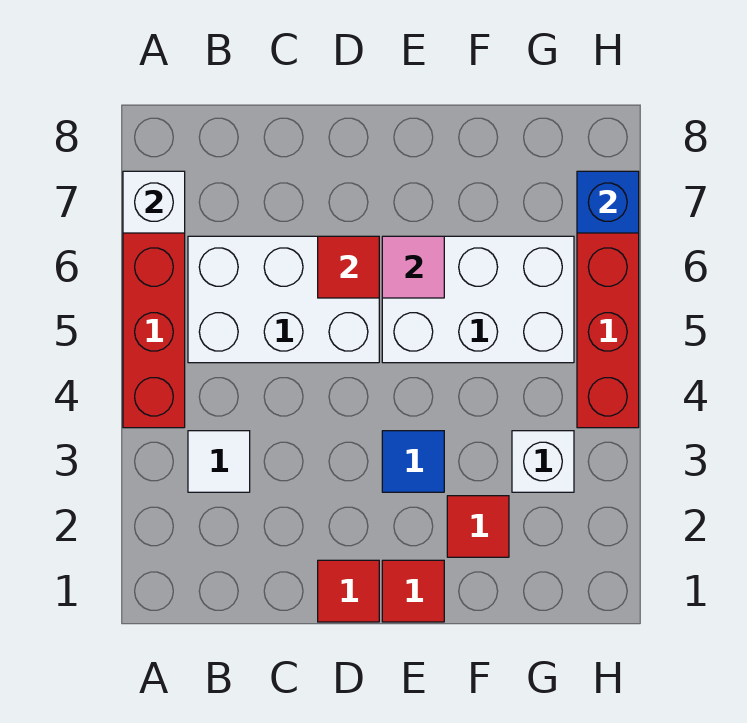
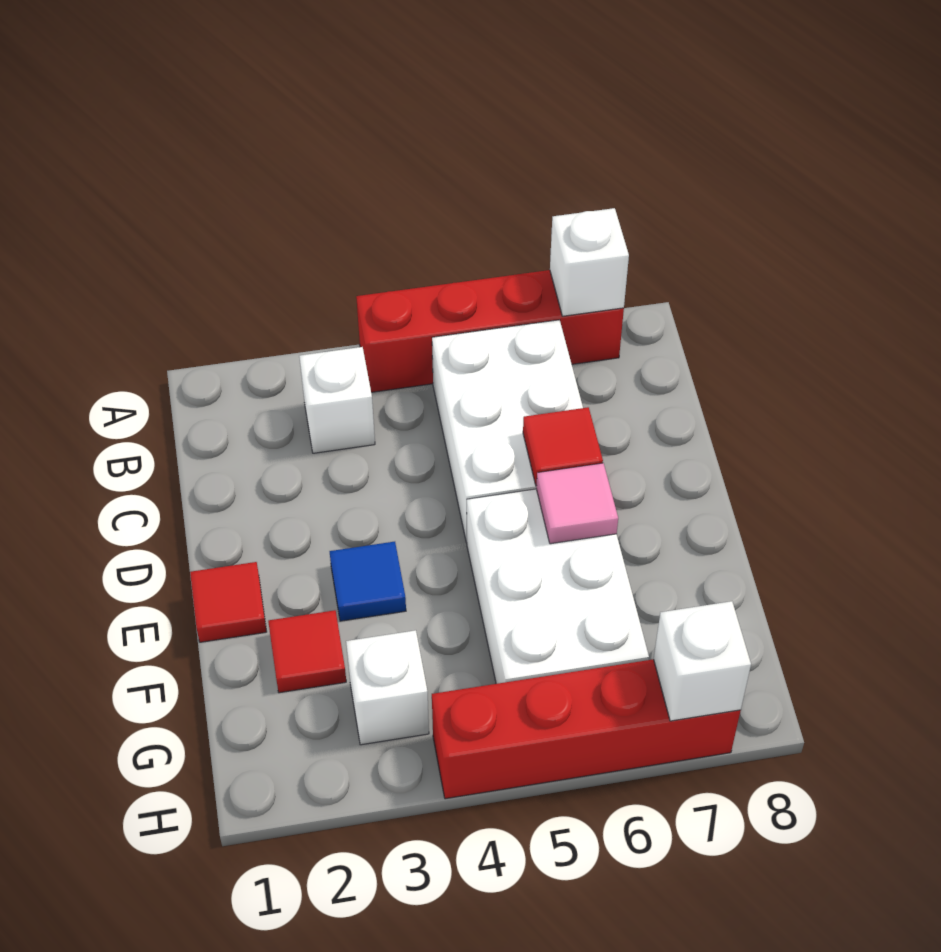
white tile B3 level 1 -> white brick B3 level 1
red tile D1 level 1 -> none
blue brick H7 level 2 -> white brick H7 level 2

